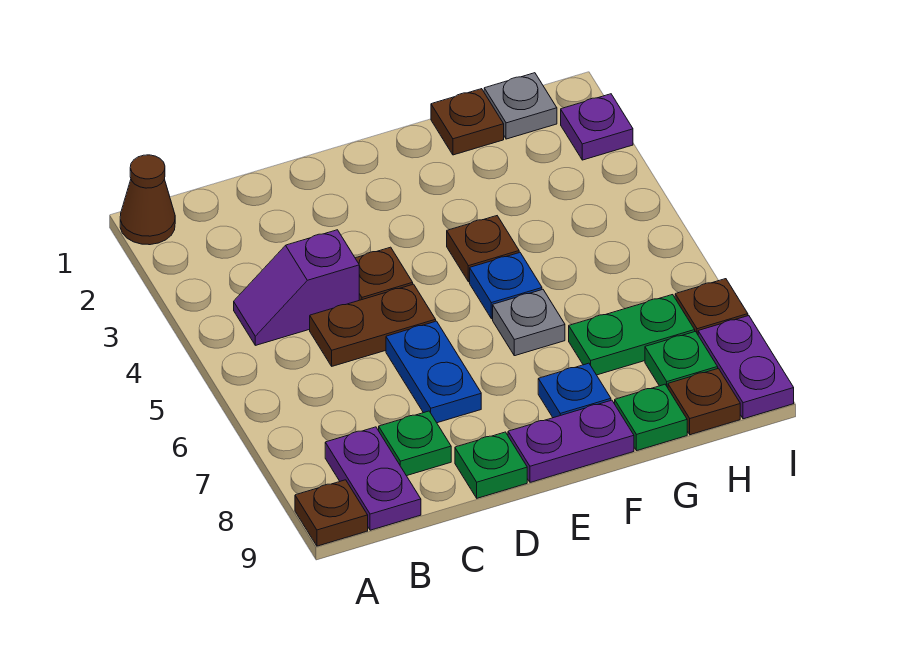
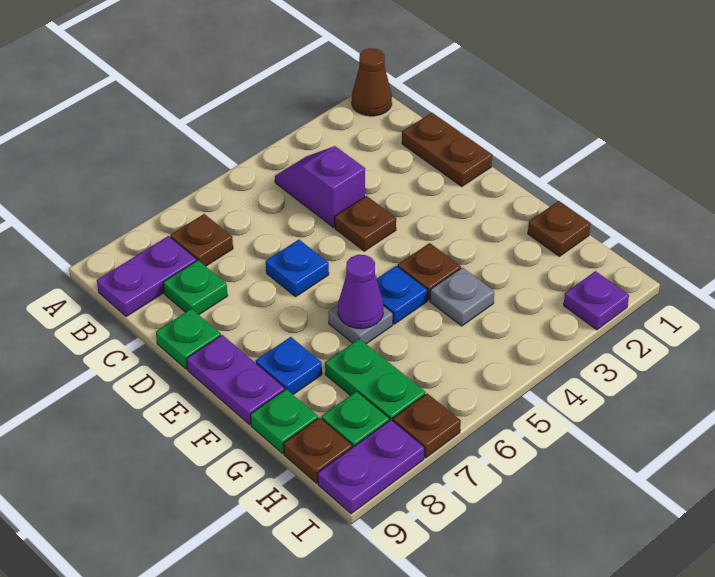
brown plate A9 level 1 -> brown plate B7 level 1
brown plate C5:D5 level 1 -> brown plate C1:D1 level 1
blue plate D6:D7 level 1 -> blue plate D6 level 1
none -> purple cone F6 level 2
grey plate H1 level 1 -> grey plate G4 level 1

